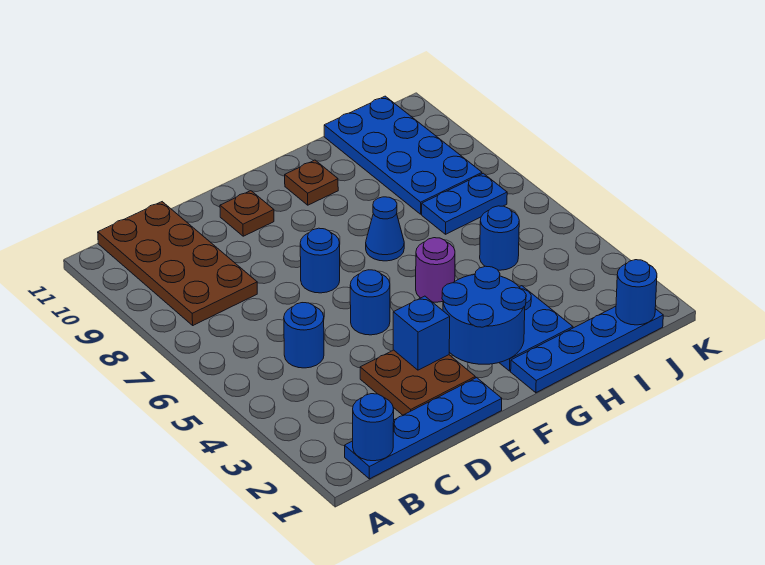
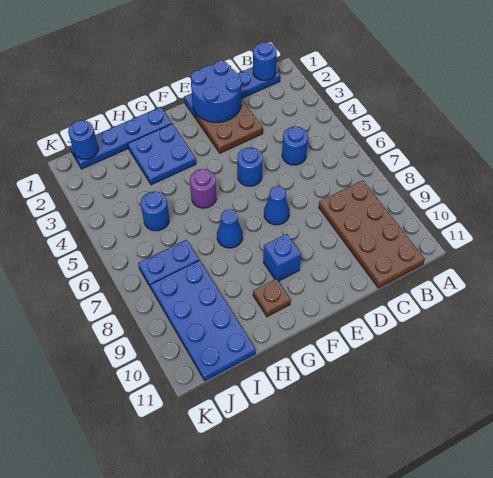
blue brick E3 level 2 -> blue brick F9 level 1
blue round brick E7 level 1 -> blue cone E7 level 1
brown plate E10 level 1 -> none
blue round brick F2:G3 level 2 -> blue round brick D1:E2 level 2

